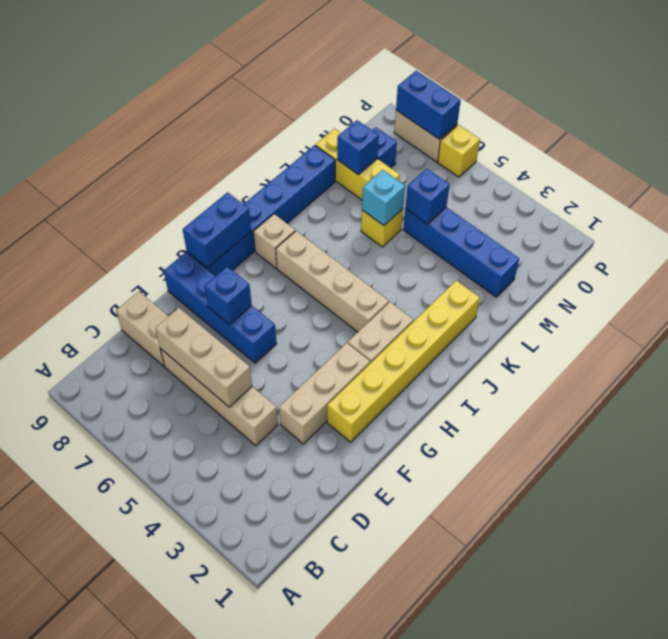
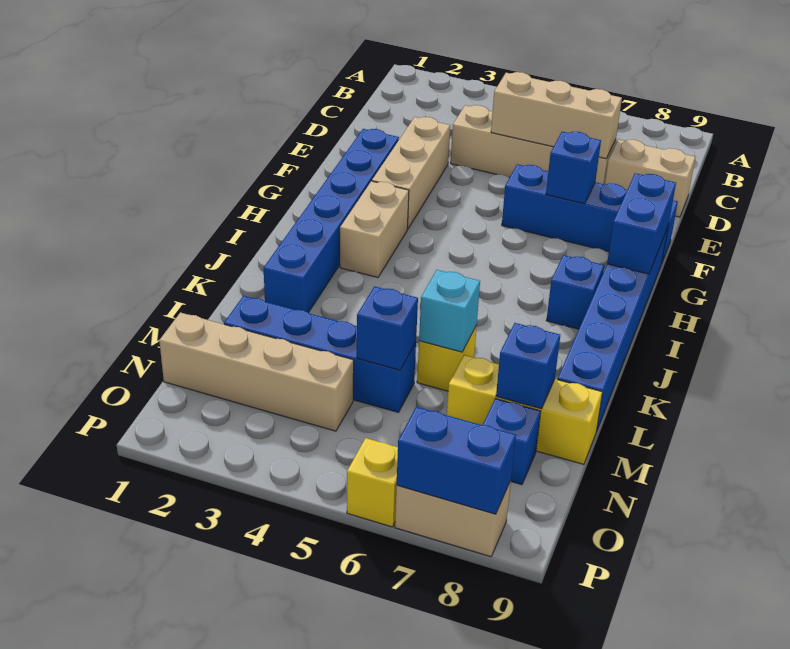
yellow brick F2:K2 level 1 -> blue brick F2:K2 level 1
tan brick I4:I7 level 1 -> tan brick N1:N4 level 1
tan brick I8 level 1 -> blue brick I8 level 1

